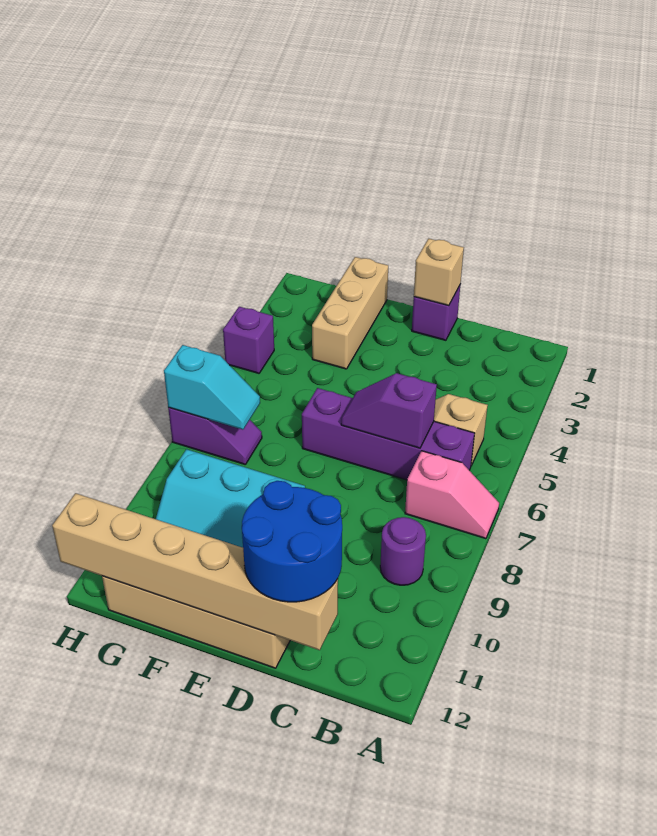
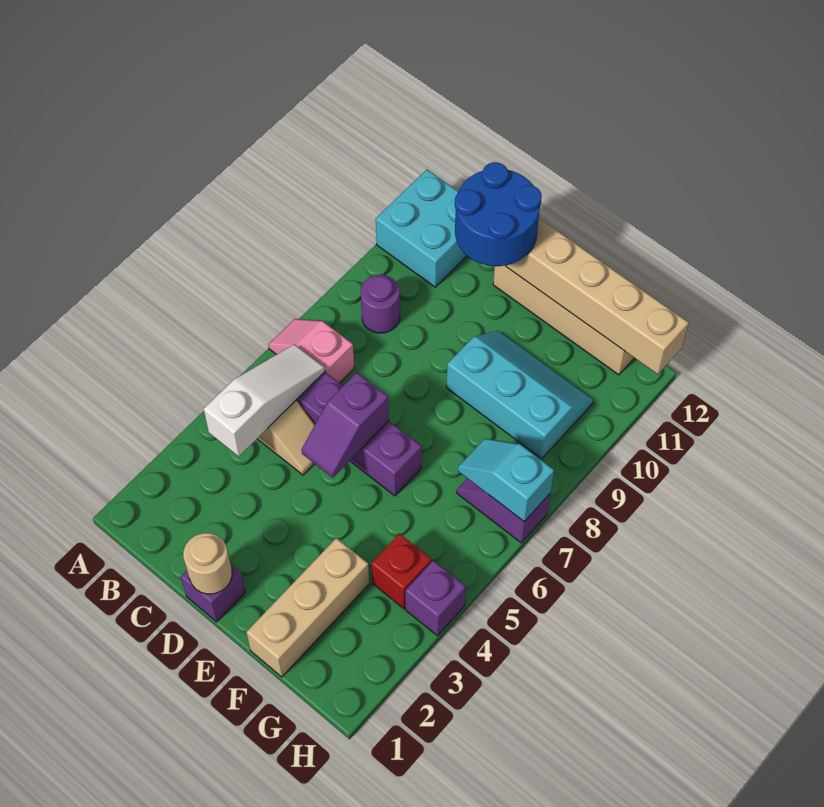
none -> cyan brick A11:B12 level 1
none -> white slope B4:B6 level 2 top 4
purple slope C6:D6 level 2 top C -> purple slope D5:D6 level 2 top 6
tan brick D1 level 2 -> tan round brick D1 level 2
none -> red brick G4 level 1

